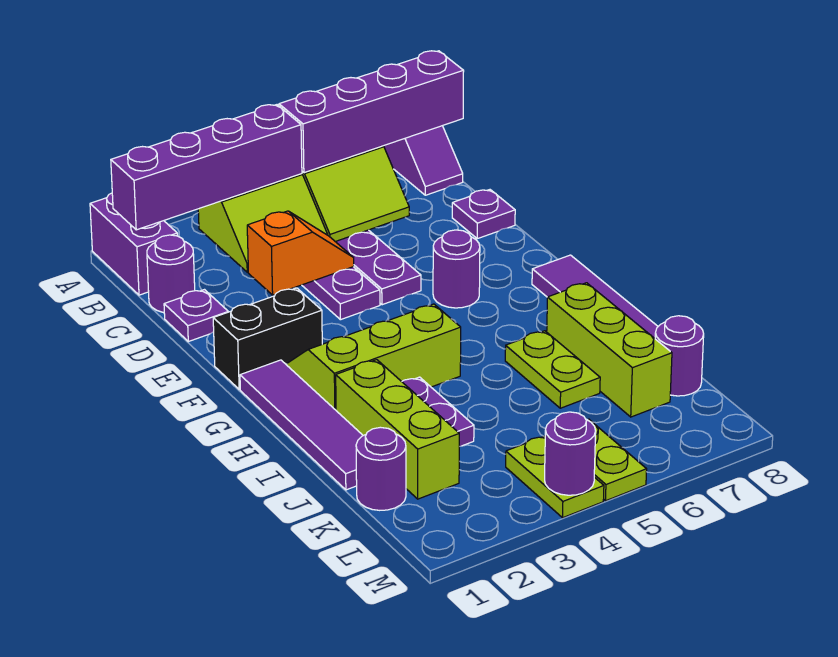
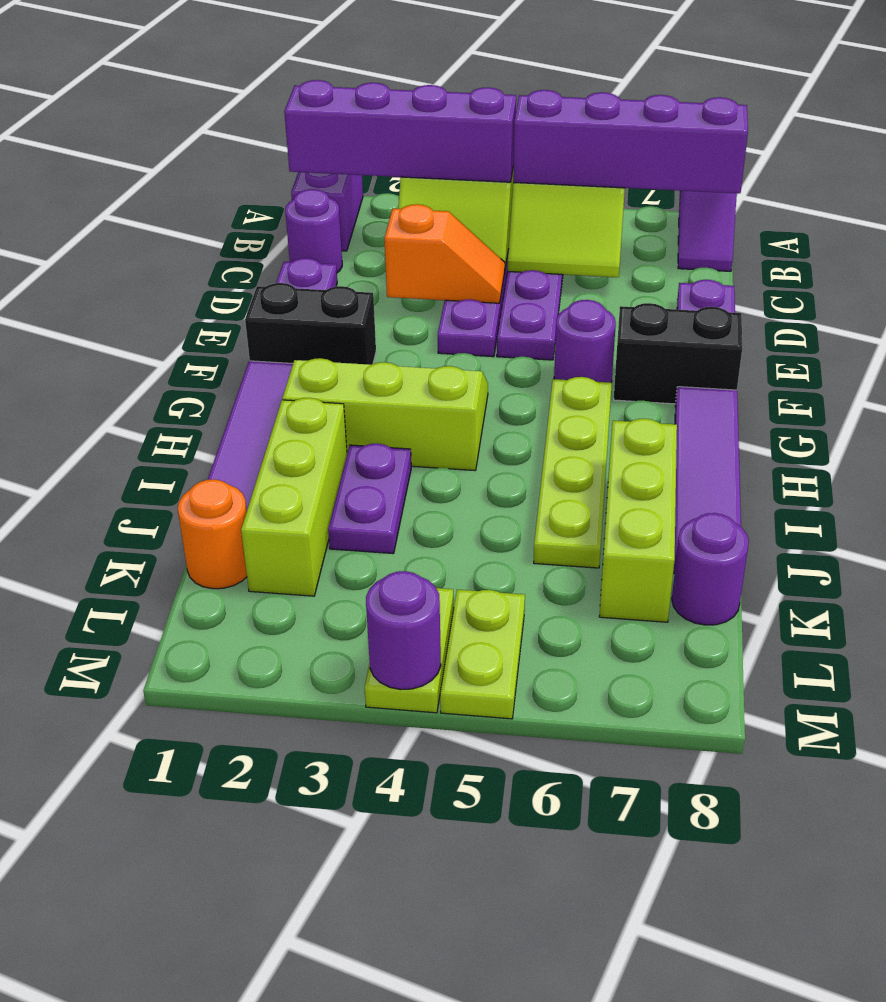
none -> black brick F7:F8 level 1
lime plate I6:J6 level 1 -> lime plate G6:J6 level 1
purple round brick K1 level 1 -> orange round brick K1 level 1

